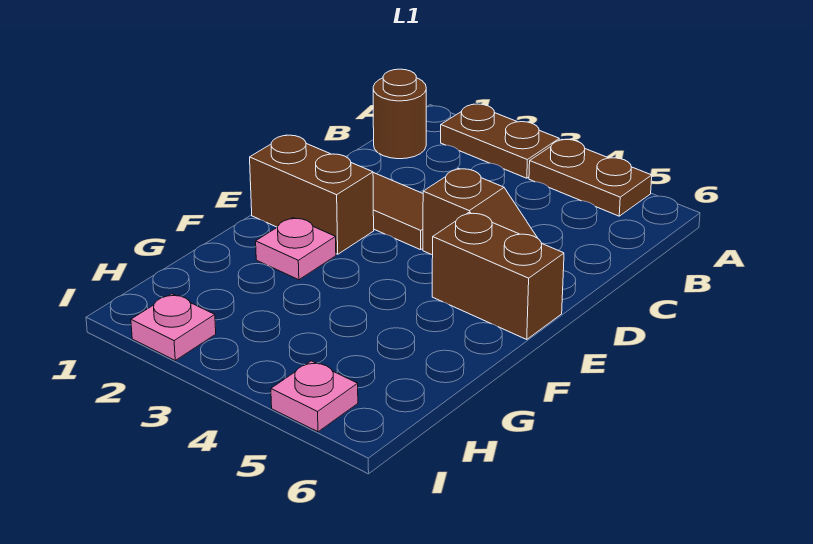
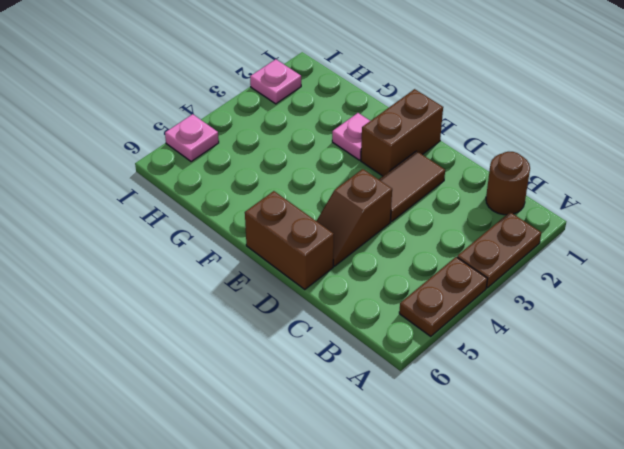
brown brick E5:E6 level 1 -> brown brick D6:E6 level 1

